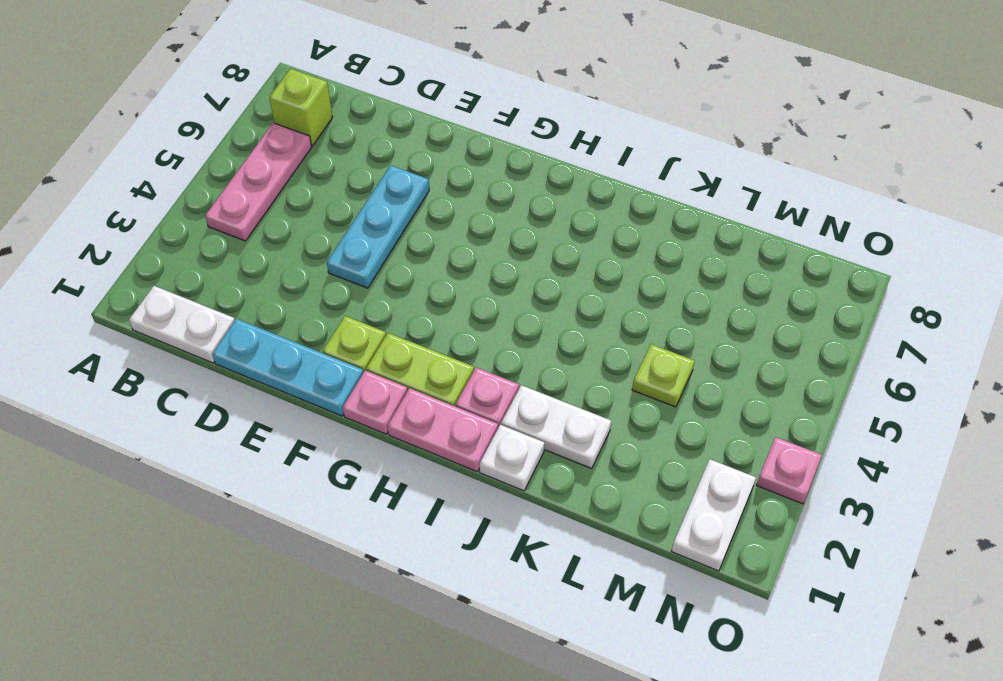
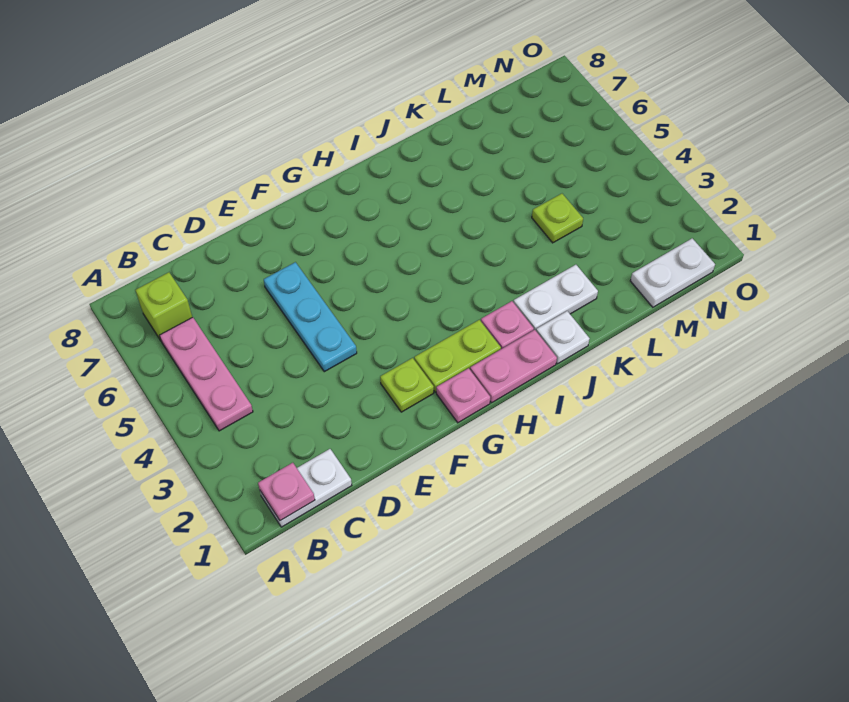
cyan plate D1:F1 level 1 -> none
white plate N1:N2 level 1 -> white plate M1:N1 level 1
pink plate O3 level 1 -> pink plate B1 level 2

